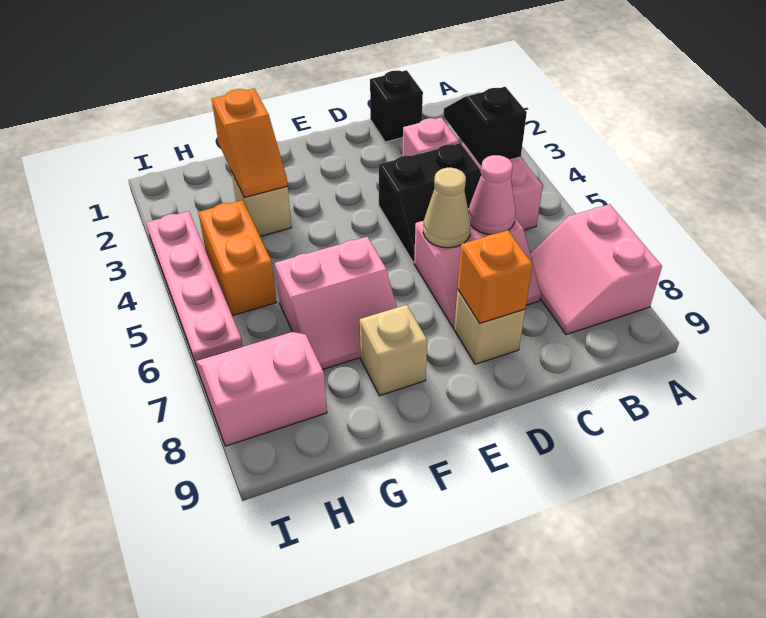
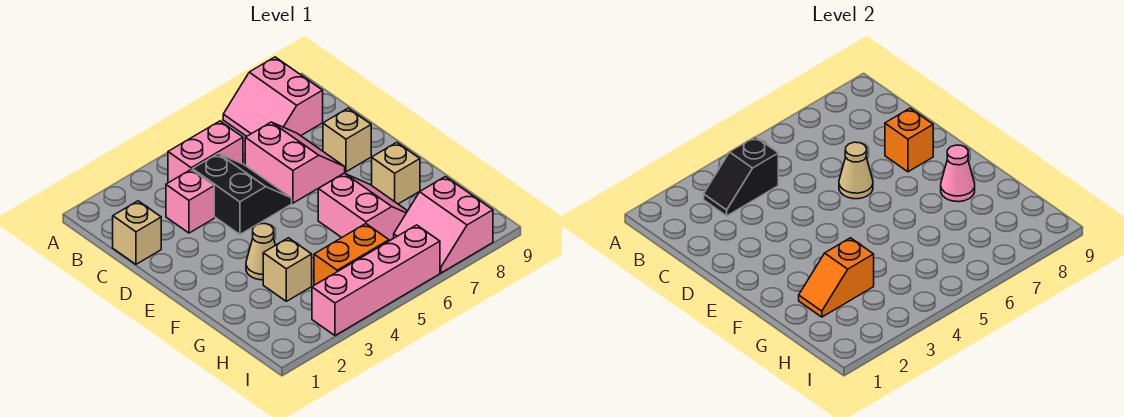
pink slope A7:B8 level 1 top A -> pink slope A7:B8 level 1 top 8
black brick C1 level 1 -> tan brick C1 level 1
pink cone C6 level 2 -> pink cone F8 level 2
none -> tan cone F3 level 1
orange slope G2:G3 level 2 top 2 -> orange slope G2:G3 level 2 top 3
pink plate I3:I6 level 1 -> pink brick I3:I6 level 1

